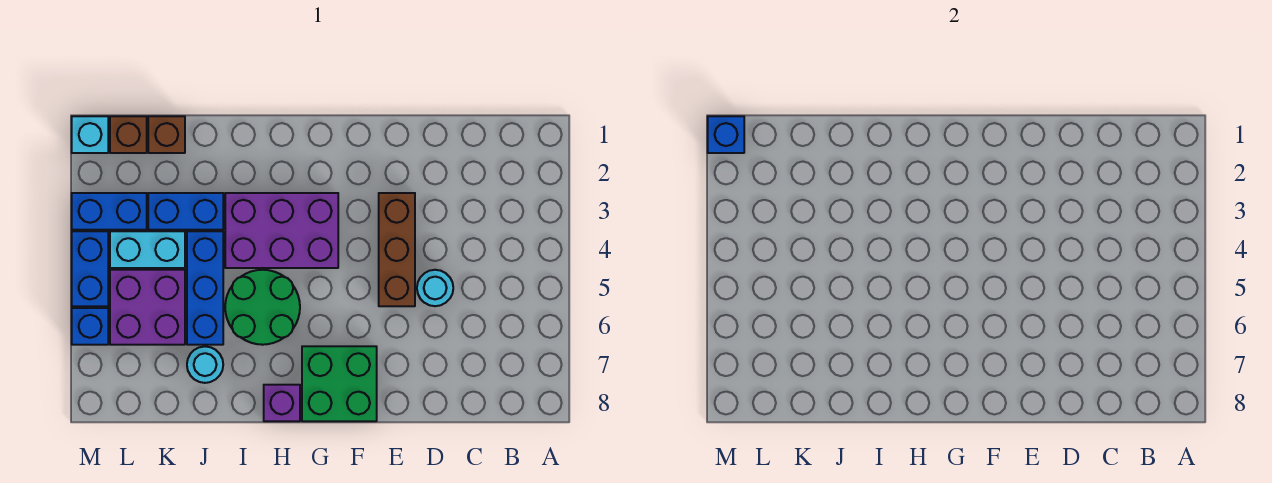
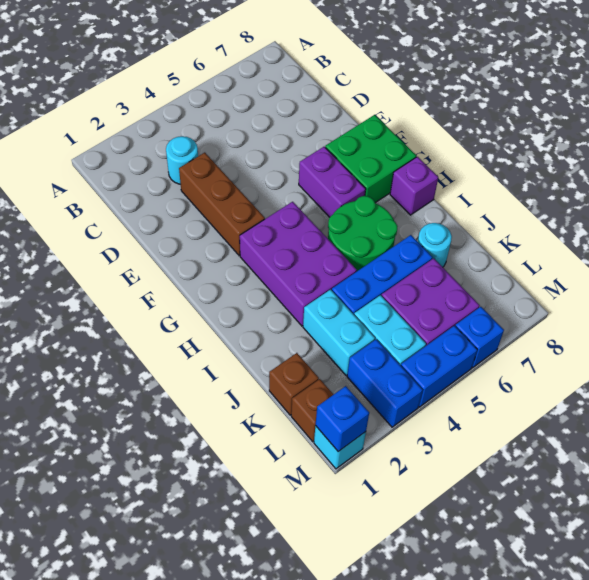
cyan round brick D5 level 1 -> cyan round brick C3 level 1
brown brick E3:E5 level 1 -> brown brick D3:F3 level 1
none -> purple brick F6:G6 level 1
blue brick J3:K3 level 1 -> cyan brick J3:K3 level 1

